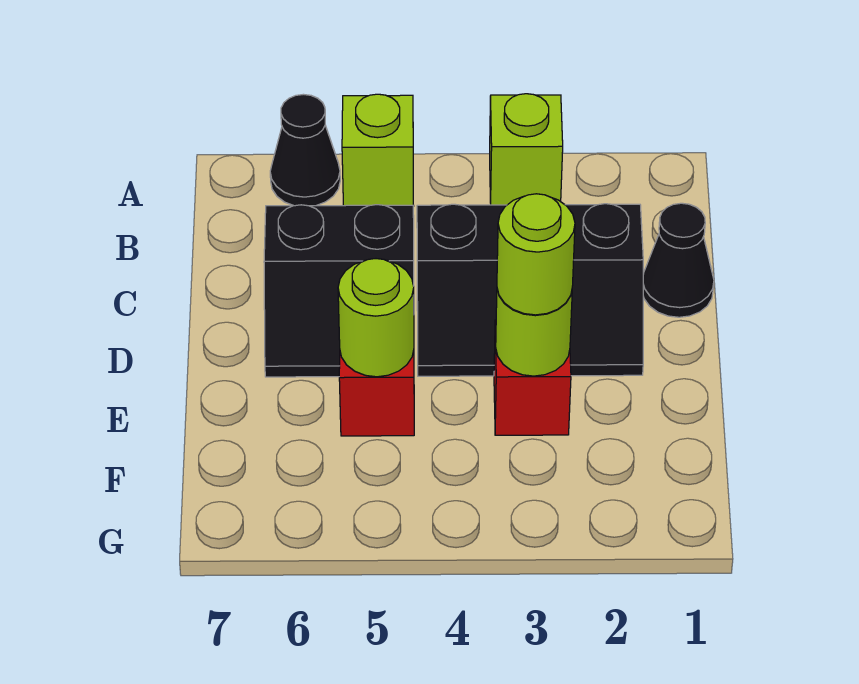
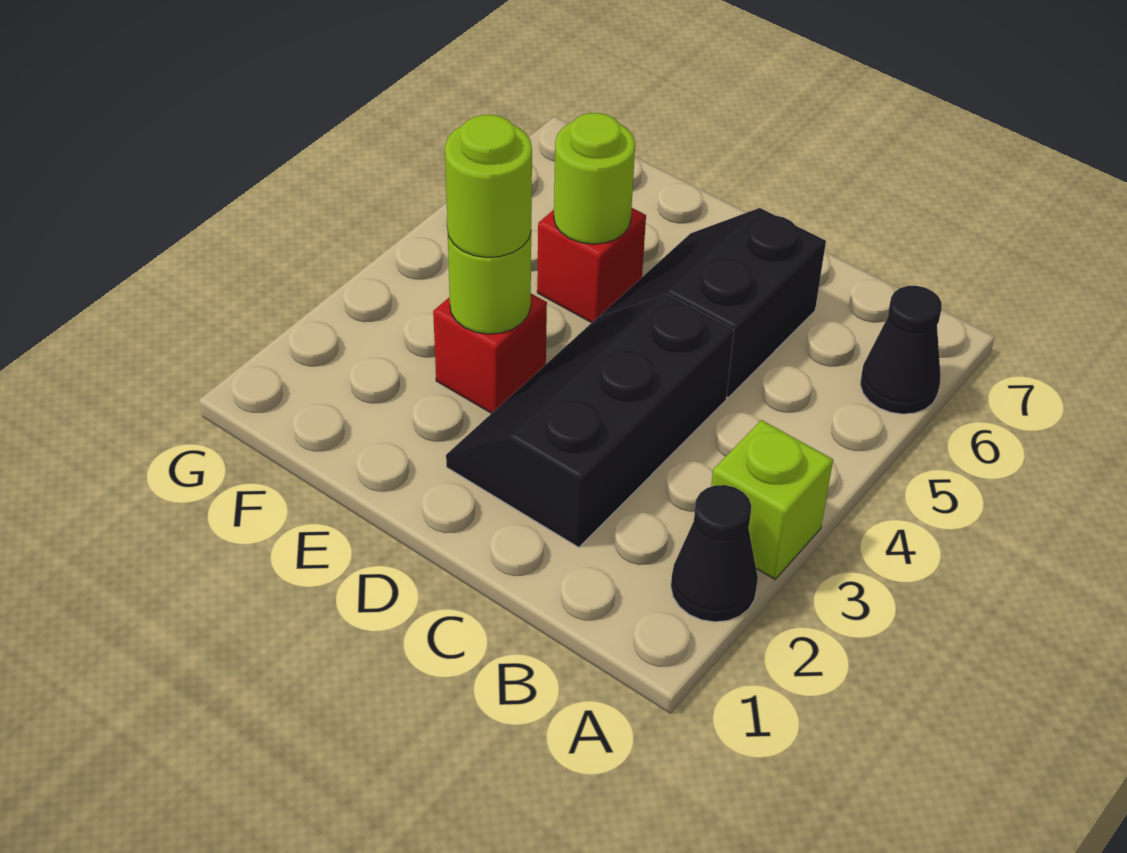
lime brick A5 level 1 -> none
black cone C1 level 1 -> black cone A2 level 1

